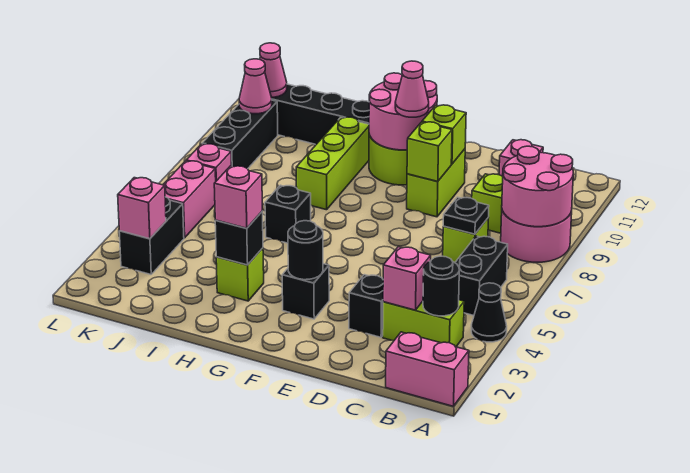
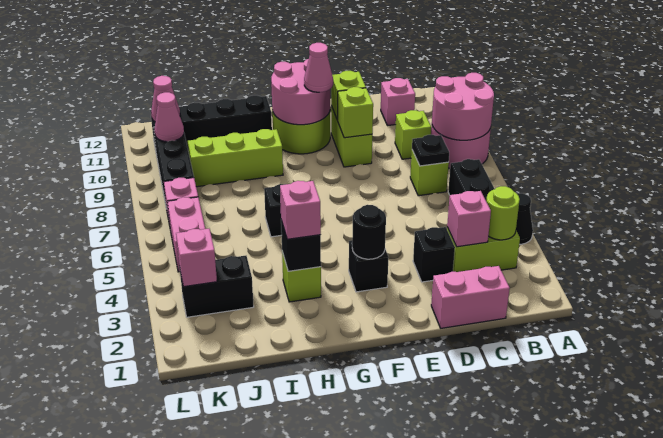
pink brick A1:B1 level 1 -> pink brick C1:D1 level 1
black round brick B3 level 2 -> lime round brick B3 level 2
lime brick H8:H10 level 1 -> lime brick H9:J9 level 1
black brick K3:K4 level 1 -> black brick J3:K3 level 1

